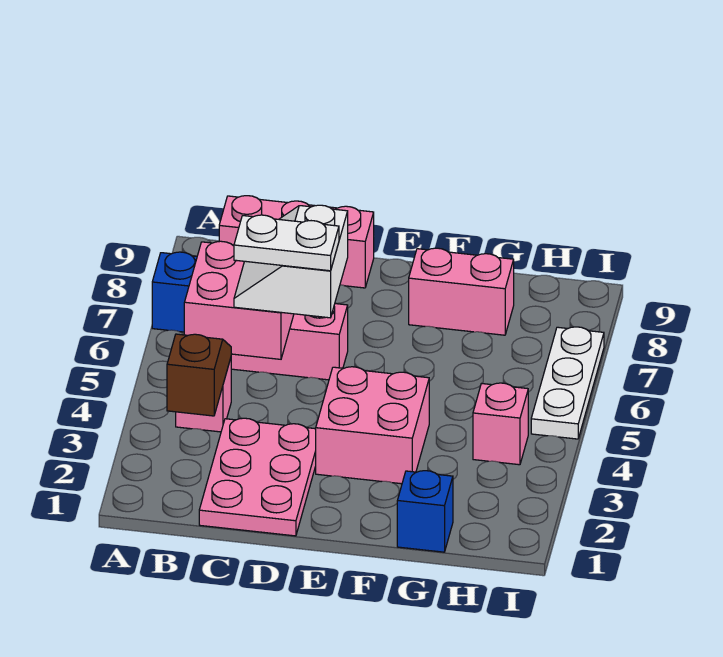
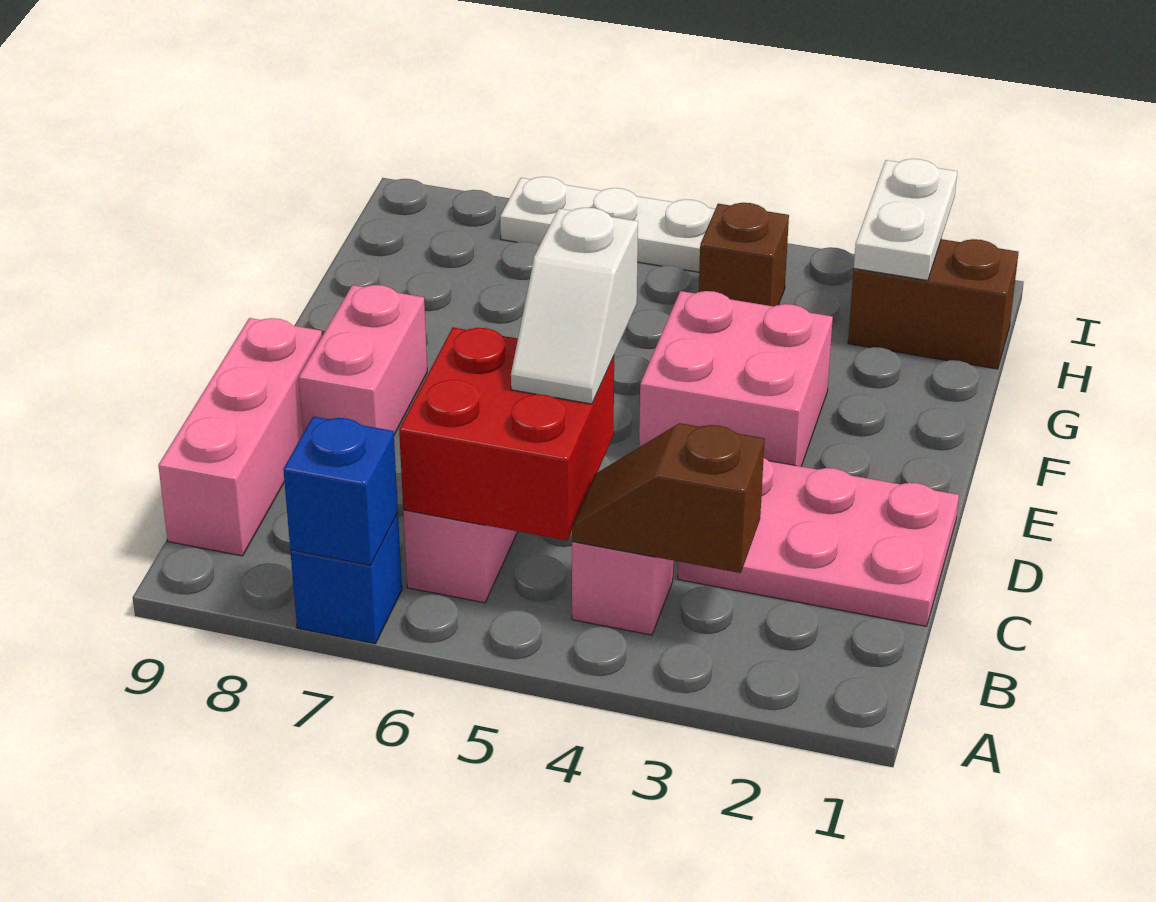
pink brick B5:C6 level 2 -> red brick B5:C6 level 2
white slope C5:D6 level 3 top D -> white slope C5:D5 level 3 top D
white plate C5:D5 level 4 -> white plate H2:I2 level 2
pink brick F8:G8 level 1 -> pink brick D8:E8 level 1
blue brick G1 level 1 -> blue brick A7 level 2
none -> brown brick H1:H2 level 1
pink brick H4 level 1 -> brown brick H4 level 1

